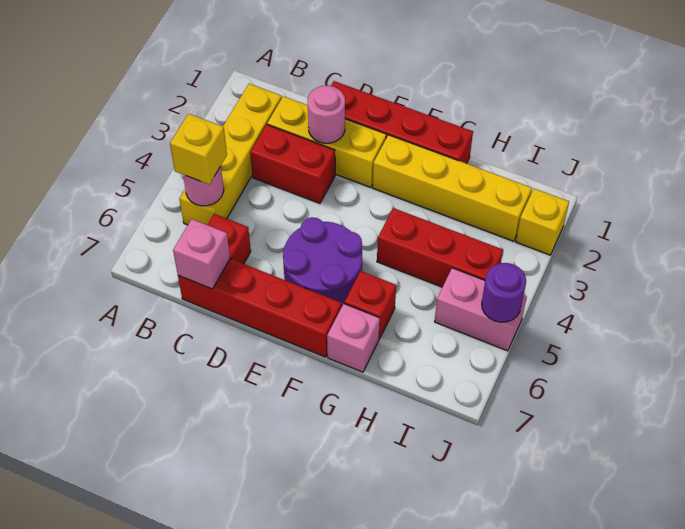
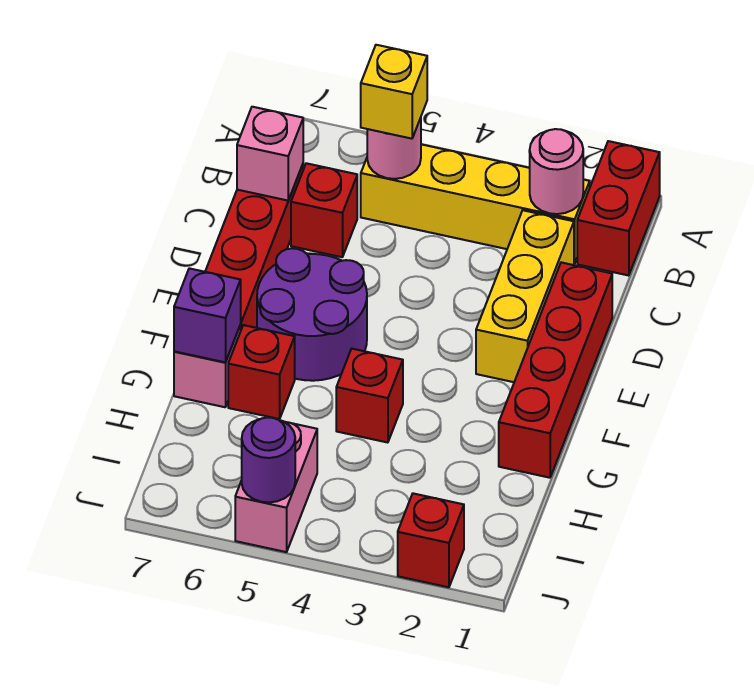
red brick C3:D3 level 1 -> red brick A1:B1 level 1
pink round brick D2 level 2 -> pink round brick B2 level 2
yellow brick F2:I2 level 1 -> none
red brick G4:I4 level 1 -> red brick G4 level 1
none -> purple brick G7 level 2
yellow brick J2 level 1 -> red brick J2 level 1

